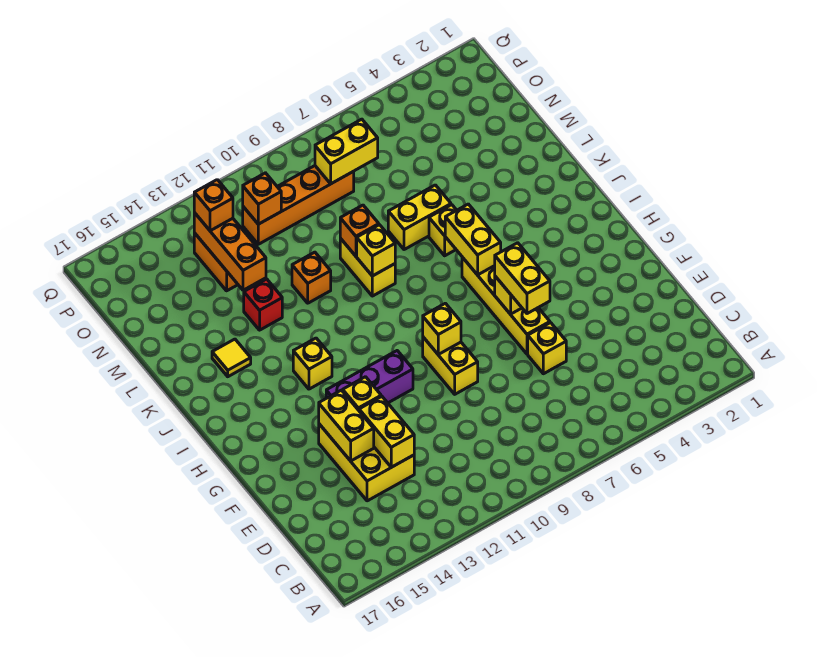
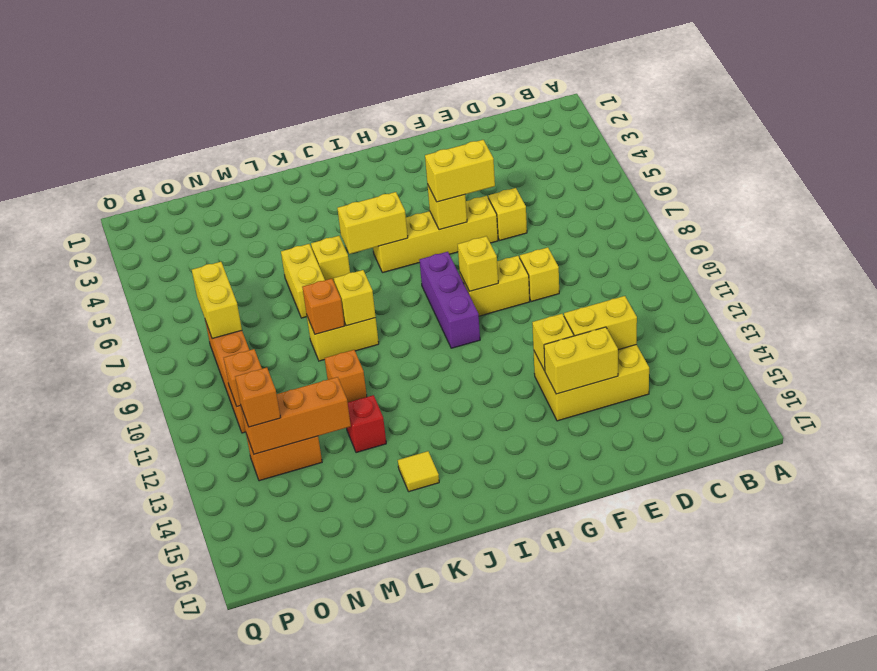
purple brick G11:G13 level 1 -> purple brick H8:H10 level 1
yellow brick I13 level 1 -> yellow brick E9 level 1

